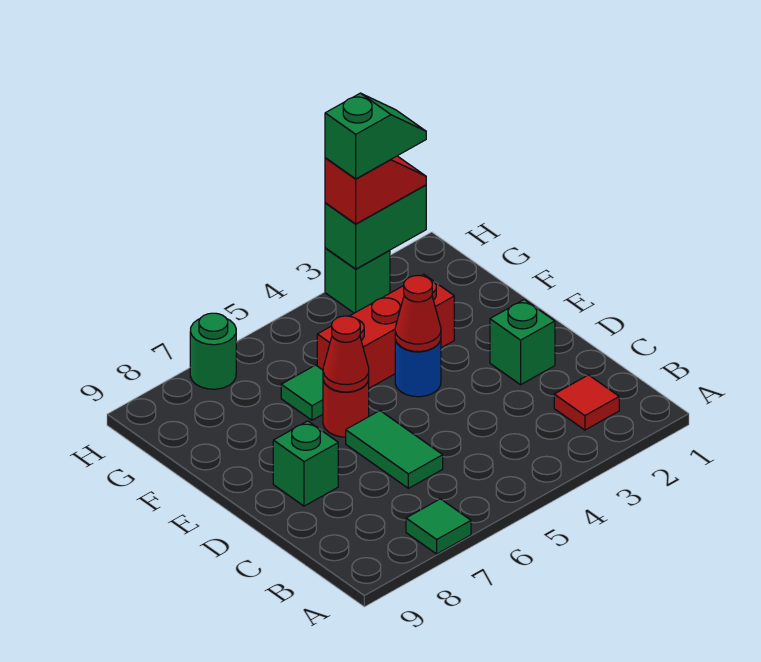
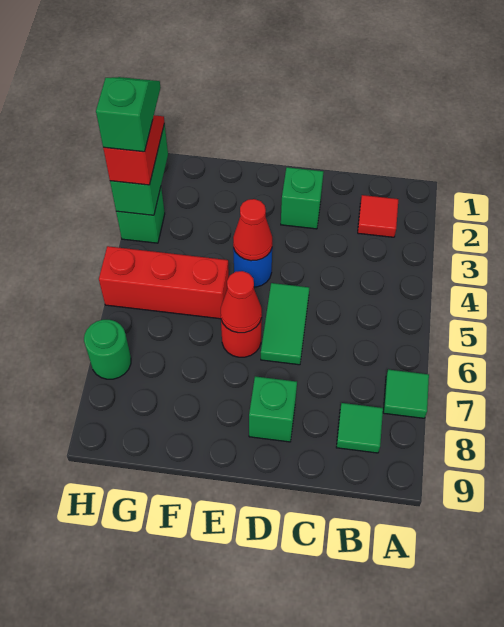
green tile C6:D6 level 1 -> green tile D5:D6 level 1
red brick F3:F5 level 1 -> red brick F5:H5 level 1
green tile F6 level 1 -> green tile B8 level 1

